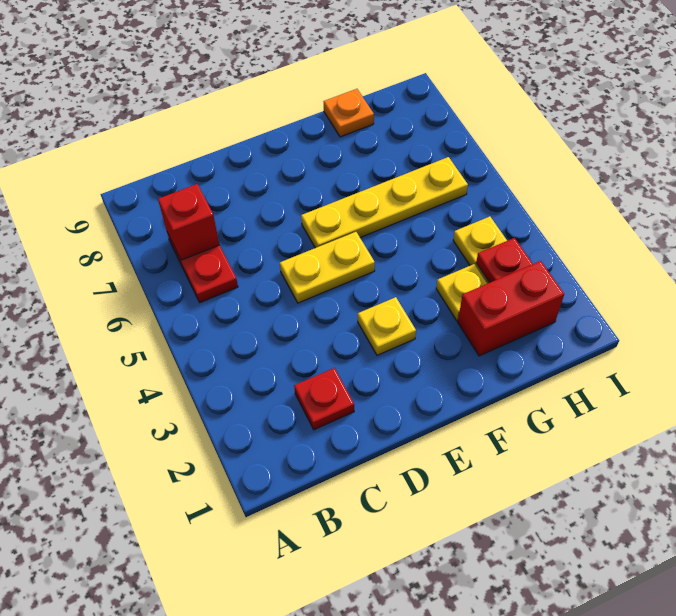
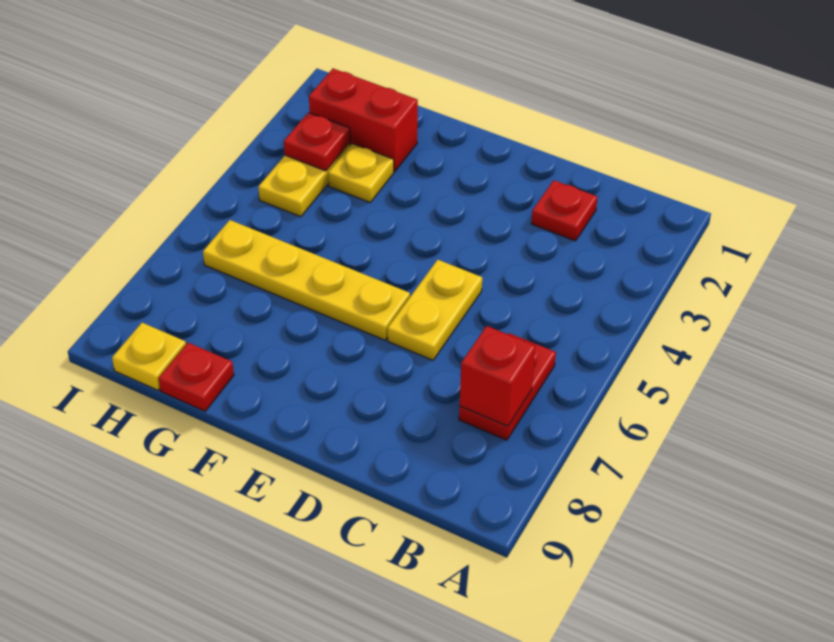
yellow plate D5:E5 level 1 -> yellow plate D5:D6 level 1
yellow plate E3 level 1 -> yellow plate H9 level 1
orange plate G9 level 1 -> red plate G9 level 1

